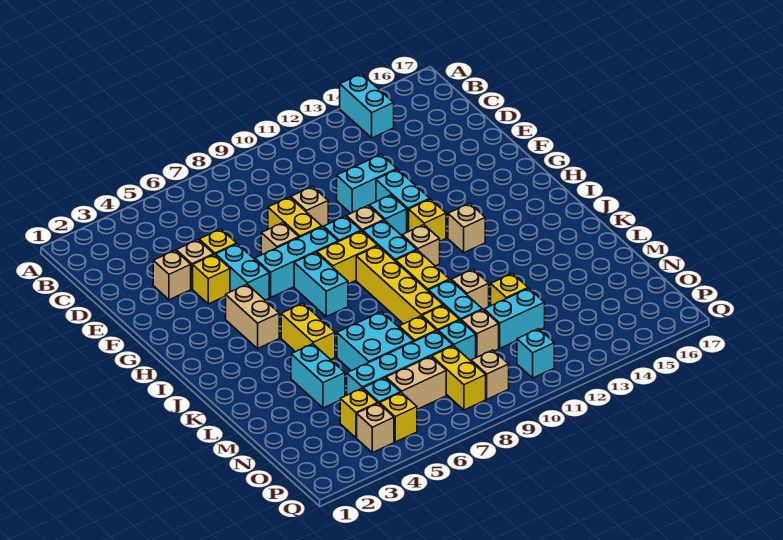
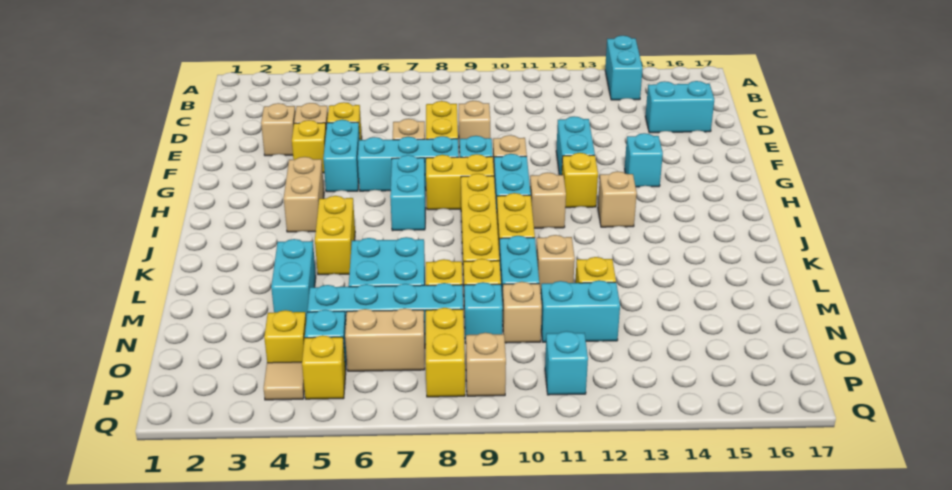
cyan brick E11:E12 level 1 -> cyan brick D15:D16 level 1
cyan brick G11 level 1 -> cyan brick G14 level 1
tan brick P4 level 1 -> tan tile P4 level 1

